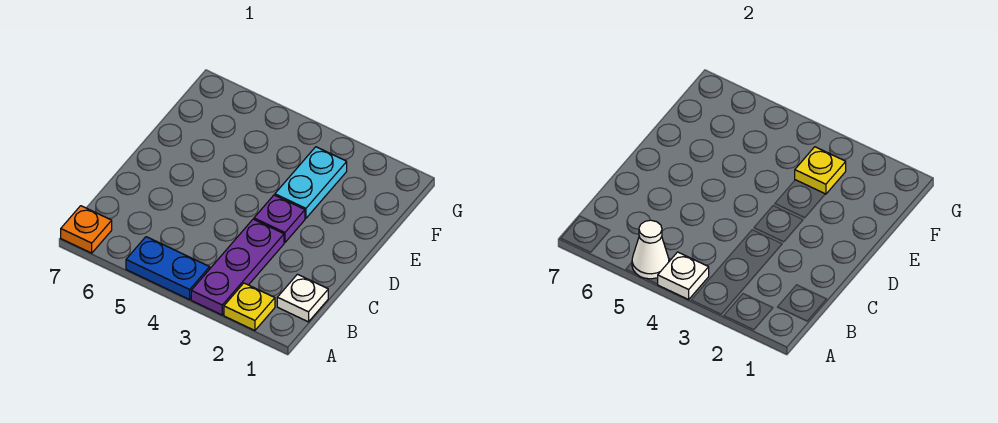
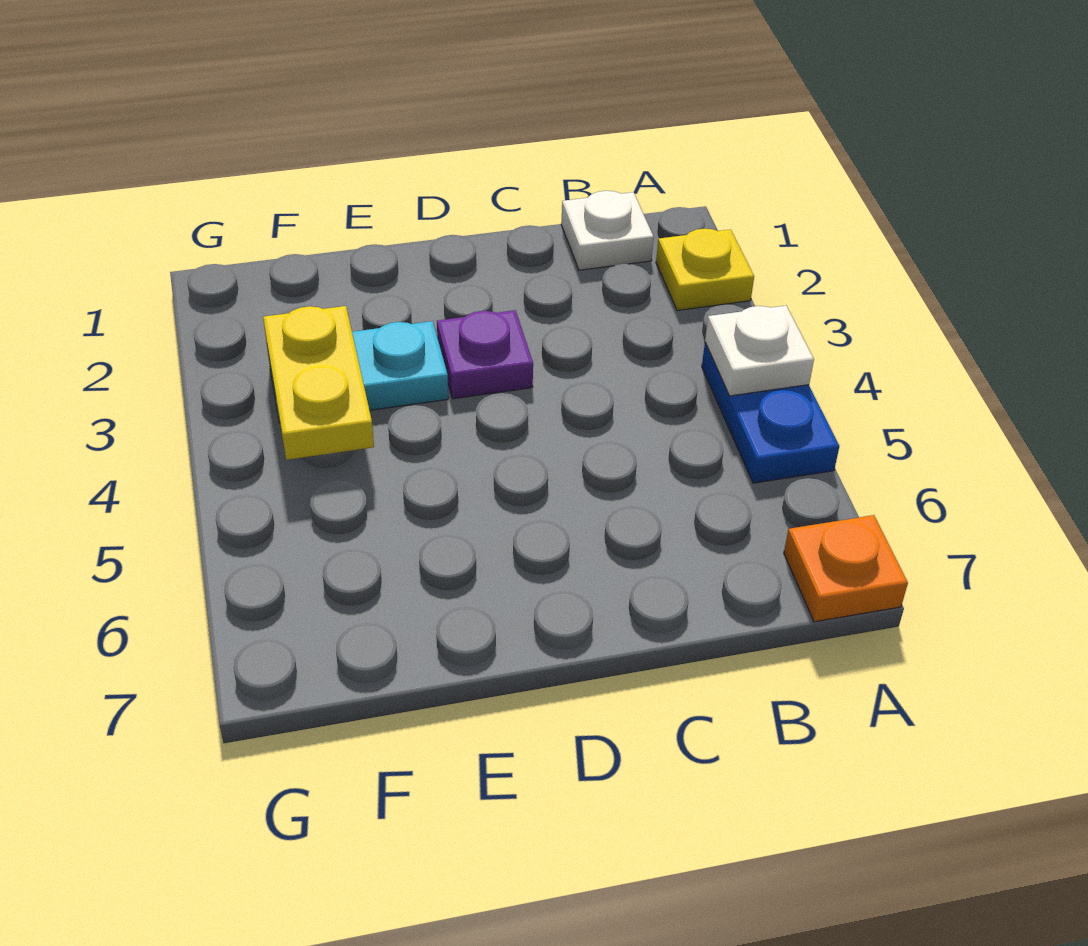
purple plate A3:C3 level 1 -> none
white cone A5 level 2 -> none
yellow plate F3 level 2 -> yellow plate F3:F4 level 2

